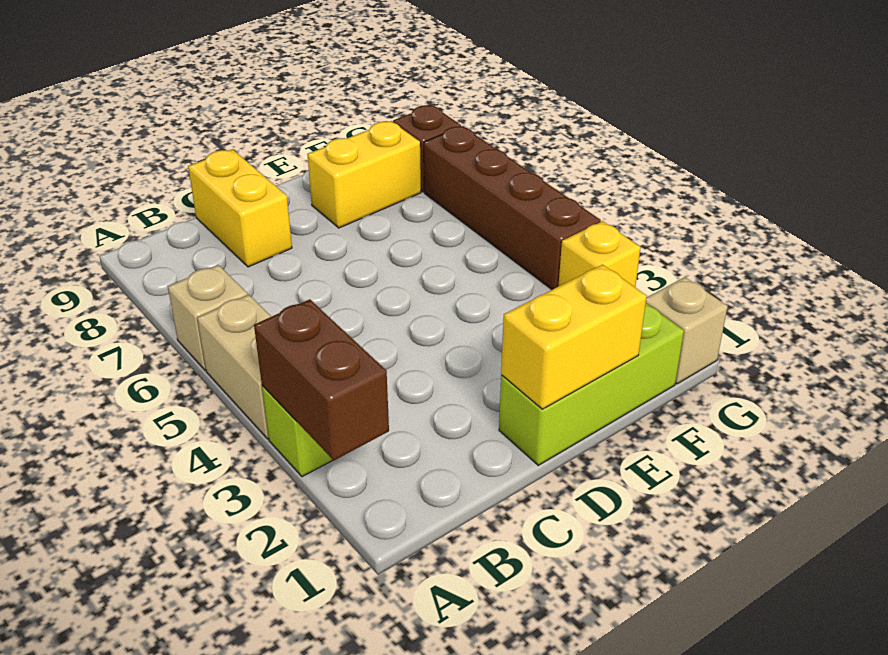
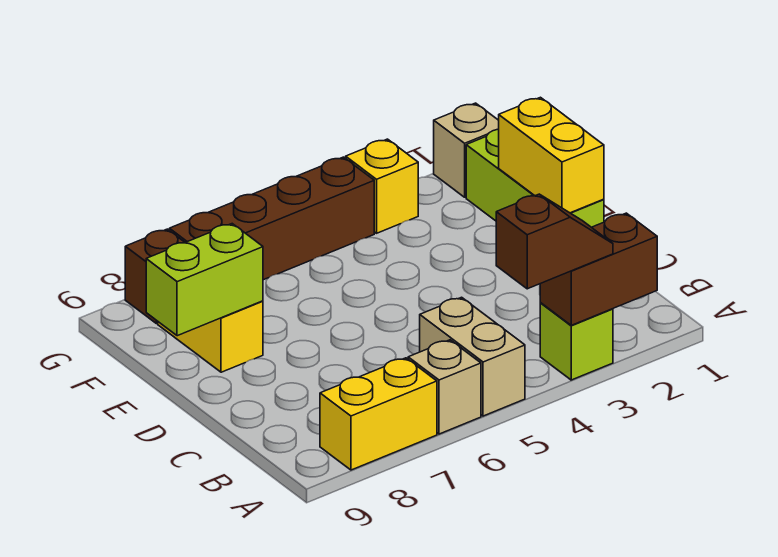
none -> brown slope A3:A4 level 3 top 4
tan brick A4:A5 level 1 -> tan brick A5:B5 level 1
yellow brick C8:C9 level 1 -> yellow brick A7:A8 level 1
none -> lime brick E8:E9 level 2

